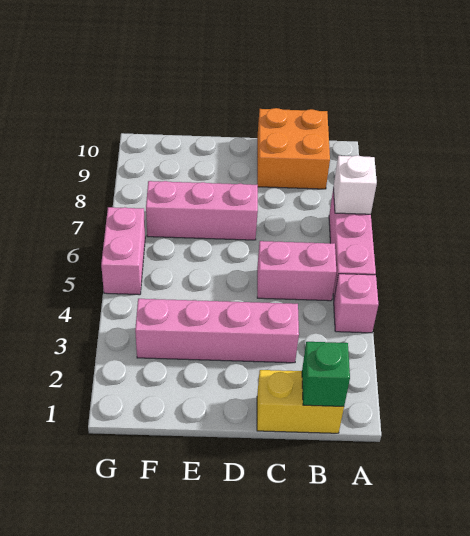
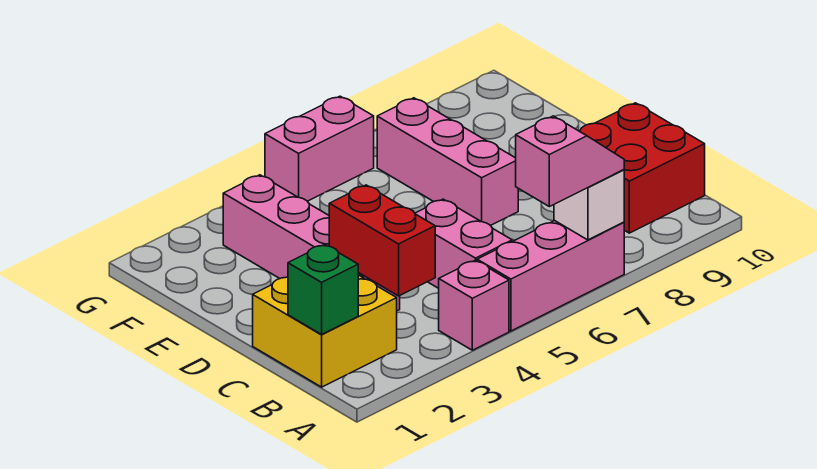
none -> pink slope A6:A7 level 3 top 6
yellow brick B1:C1 level 1 -> yellow brick B1:C2 level 1
none -> red brick B3:C3 level 2
orange brick B9:C10 level 1 -> red brick B9:C10 level 1

